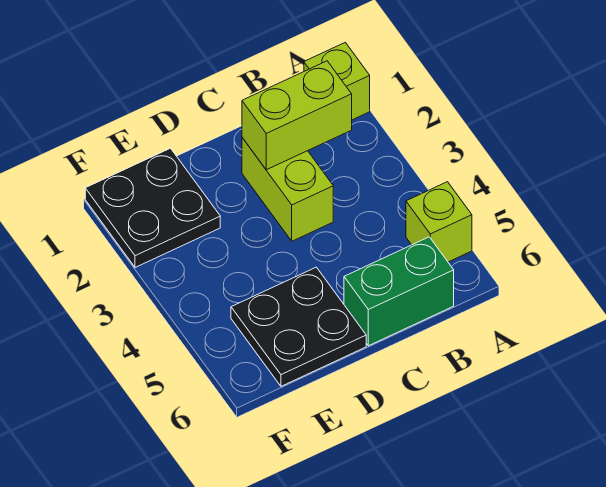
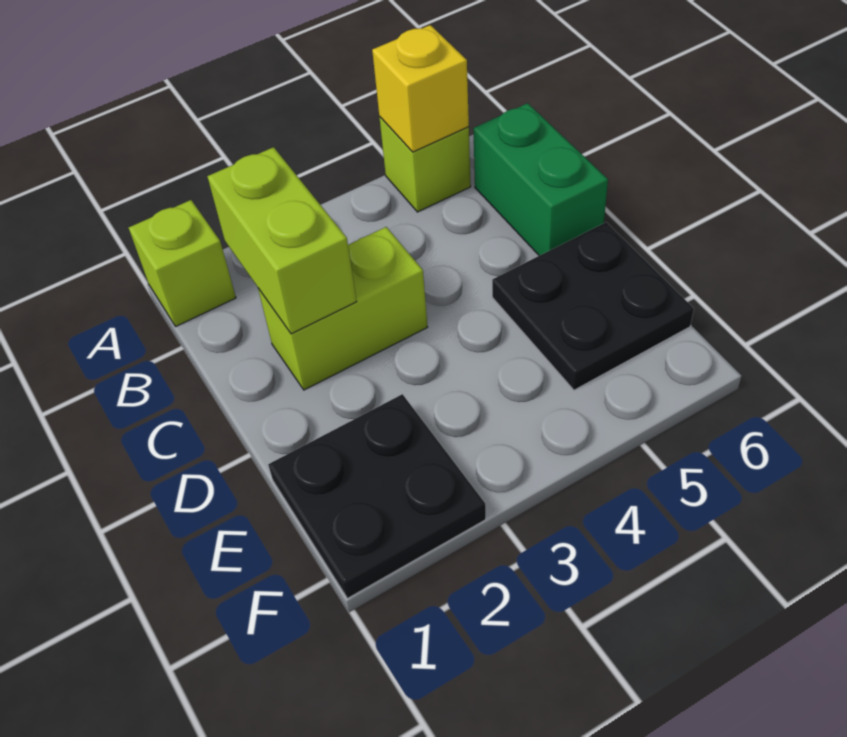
none -> yellow brick A5 level 2

